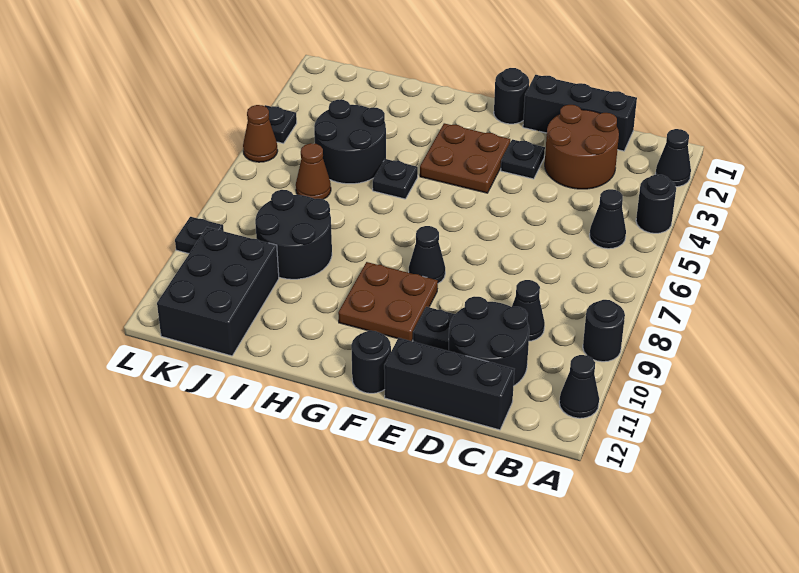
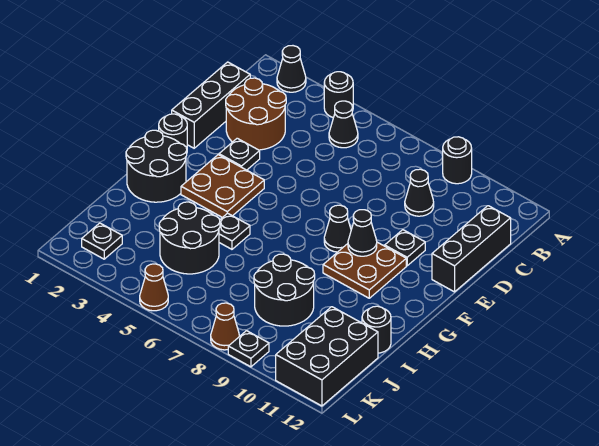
black cone A11 level 1 -> black cone F9 level 2
black round brick C10:D11 level 1 -> black round brick G1:H2 level 1
black round brick F12 level 1 -> black round brick I12 level 1
brown cone J6 level 1 -> brown cone L8 level 1
black brick J10:K12 level 1 -> black brick J11:L12 level 1
black plate L4 level 1 -> black plate K2 level 1

